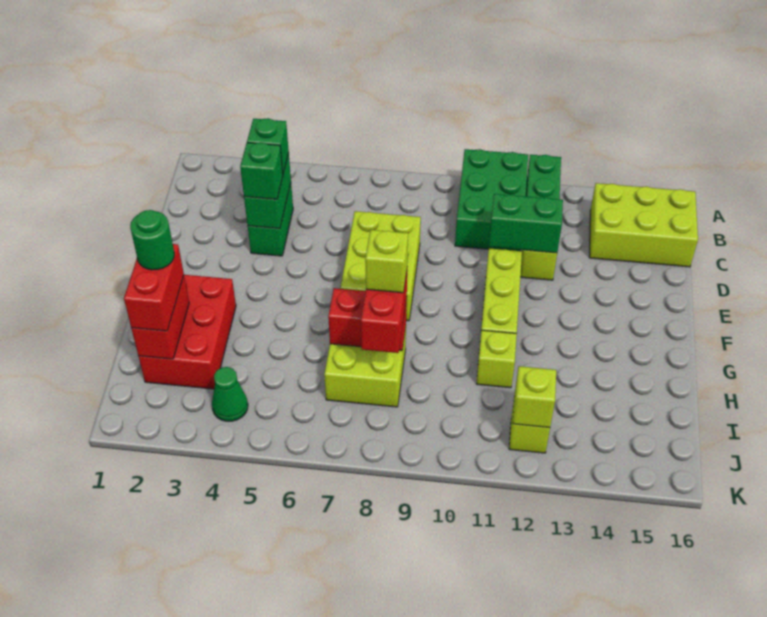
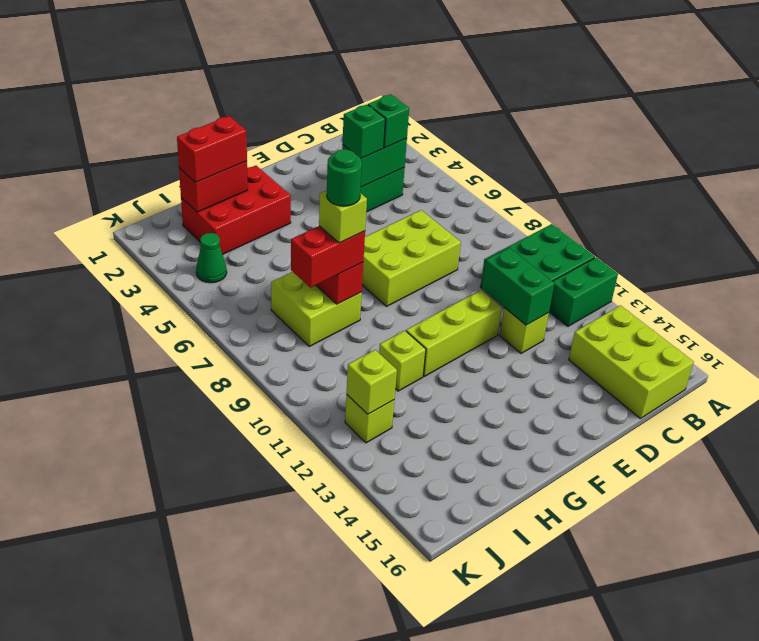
green round brick H2 level 4 -> green round brick H8 level 5

